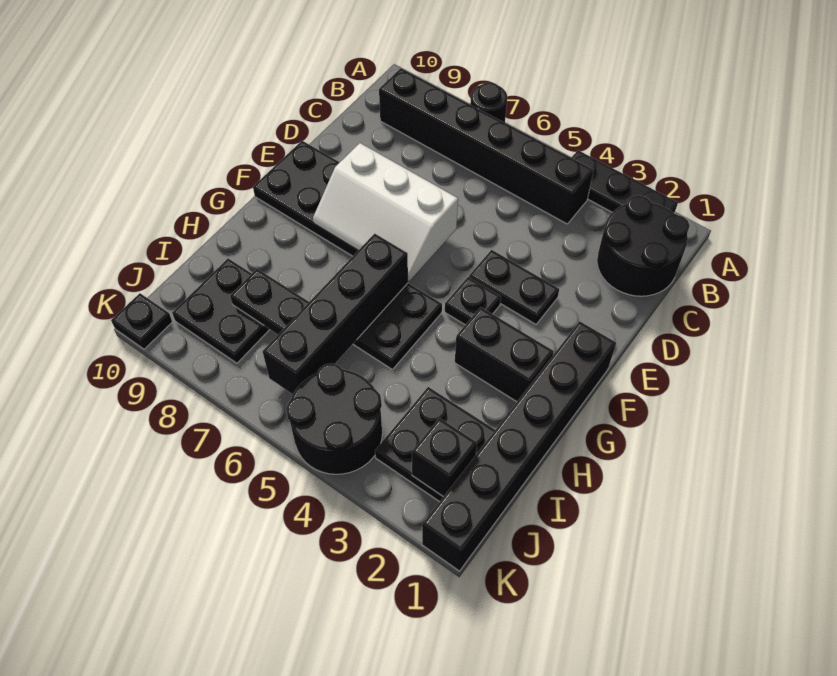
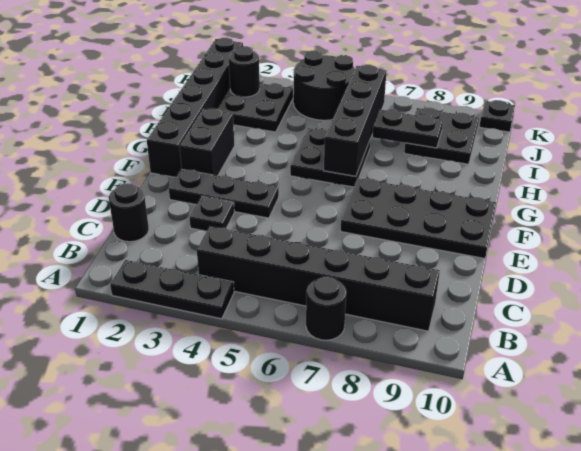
black round brick B1:C2 level 1 -> black round brick C1 level 1
black plate E3:E4 level 1 -> black plate E2:E4 level 1
white slope E6:F8 level 2 top E -> none
black plate F4 level 1 -> black plate D3 level 1
black brick G2:G3 level 1 -> black brick F2:G2 level 1
black brick J2 level 2 -> black round brick J2 level 2

